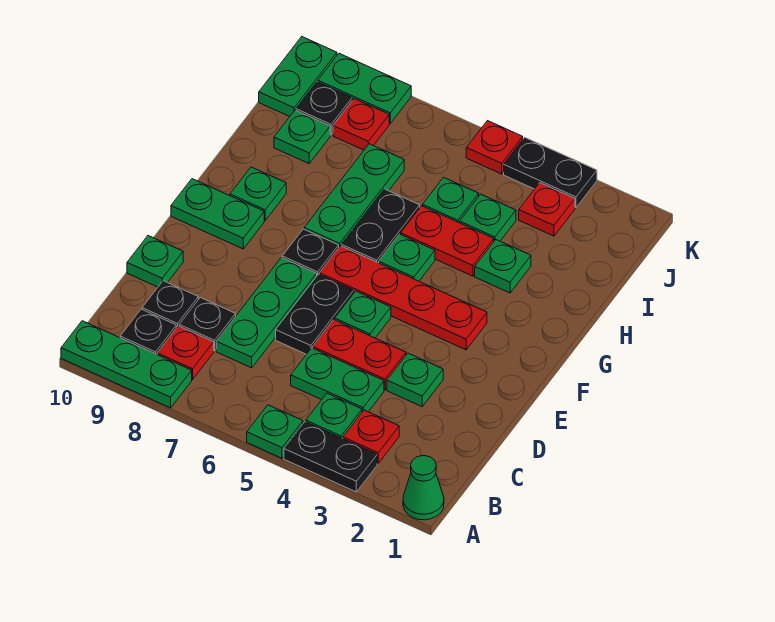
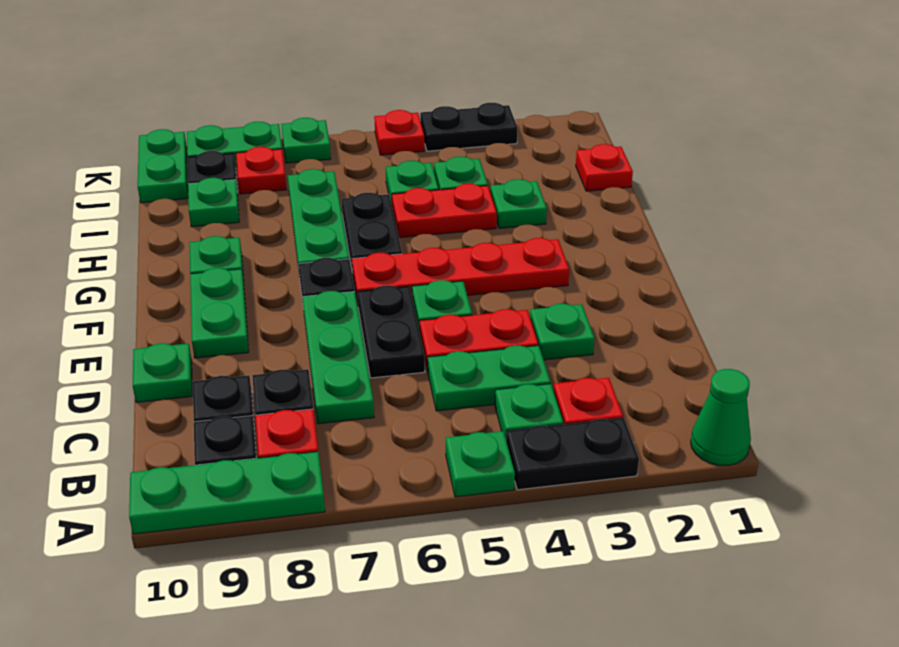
green plate F9:F10 level 1 -> green plate E9:F9 level 1
green plate G5 level 1 -> green plate K7 level 1
red plate J3 level 1 -> red plate I1 level 1

